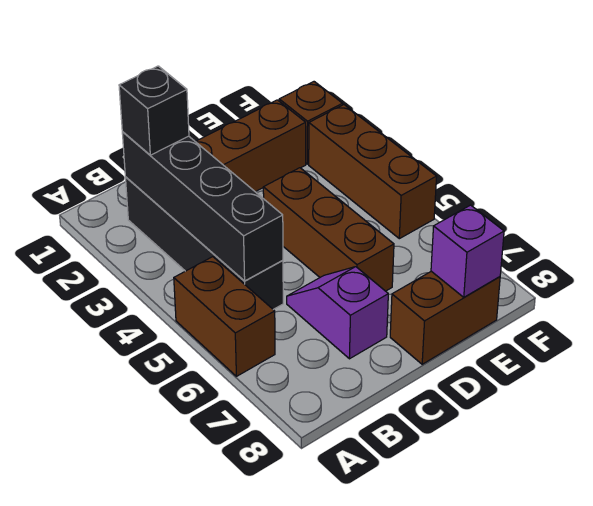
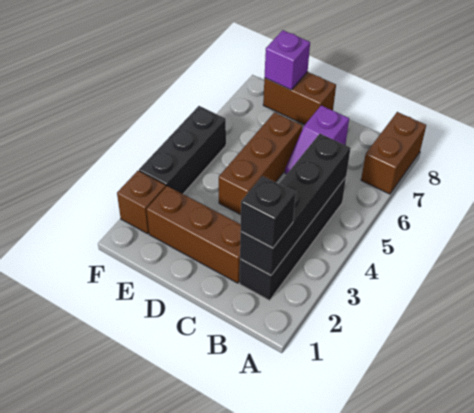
brown brick A5:A6 level 1 -> brown brick A7:A8 level 1
brown brick F3:F5 level 1 -> black brick F3:F5 level 1

